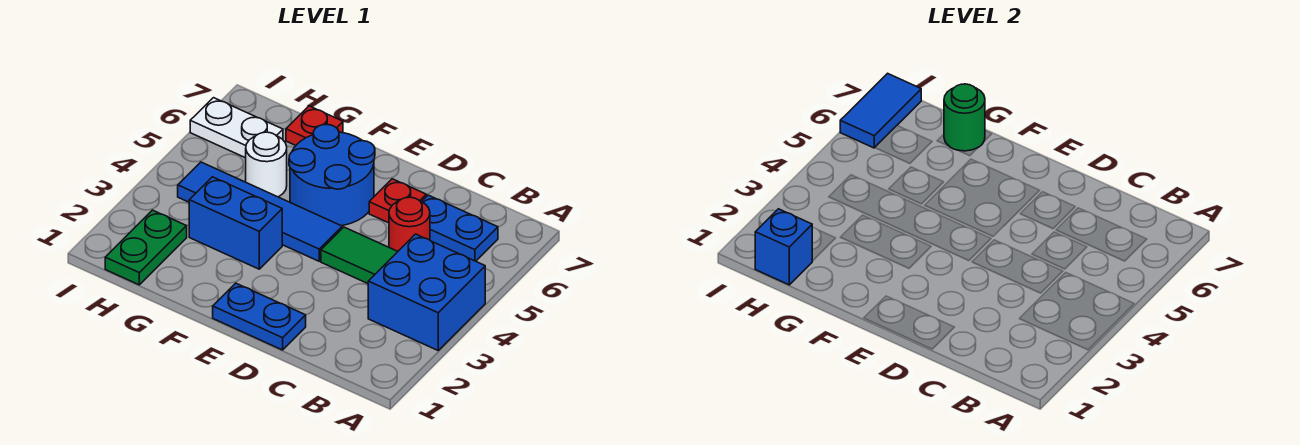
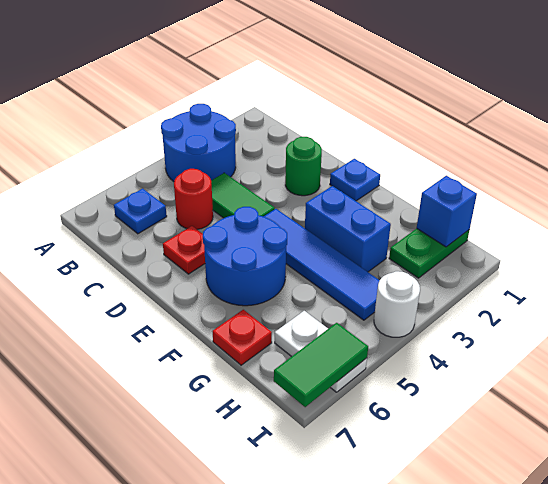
blue brick A3:B4 level 1 -> blue round brick A3:B4 level 1
blue plate B6:C6 level 1 -> blue plate B6 level 1
blue plate D1:E1 level 1 -> blue plate E1 level 1
white round brick G5 level 1 -> white round brick I4 level 1
green round brick G7 level 2 -> green round brick D2 level 1
blue tile I6:I7 level 2 -> green tile I6:I7 level 2

